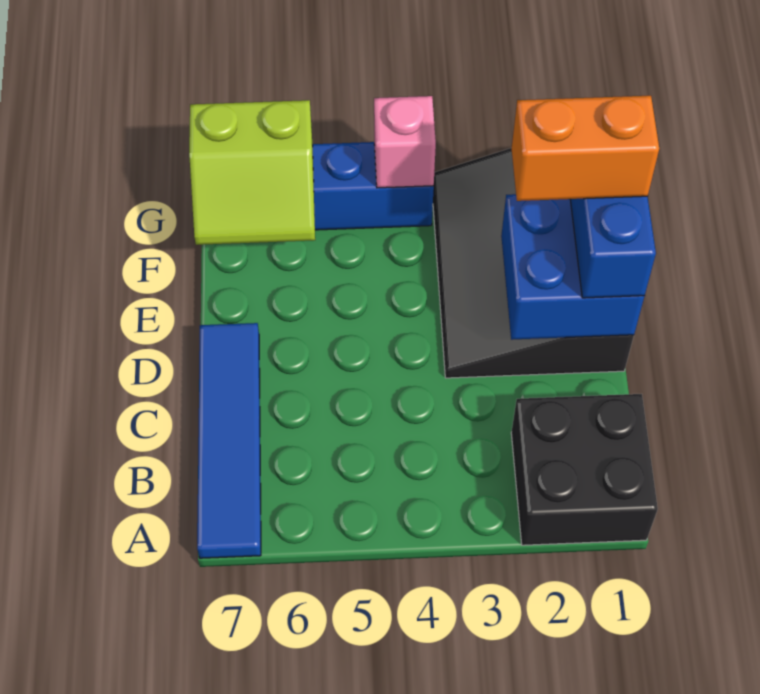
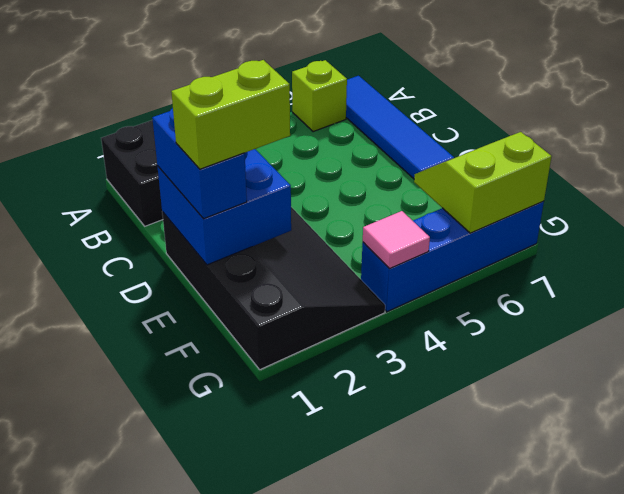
none -> lime brick A6 level 1
orange brick E1:E2 level 4 -> lime brick E1:E2 level 4
pink brick G4 level 2 -> pink tile G4 level 2

